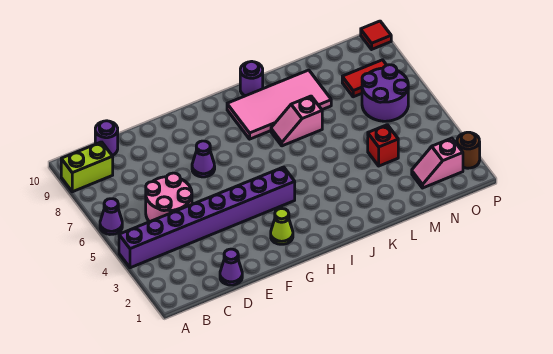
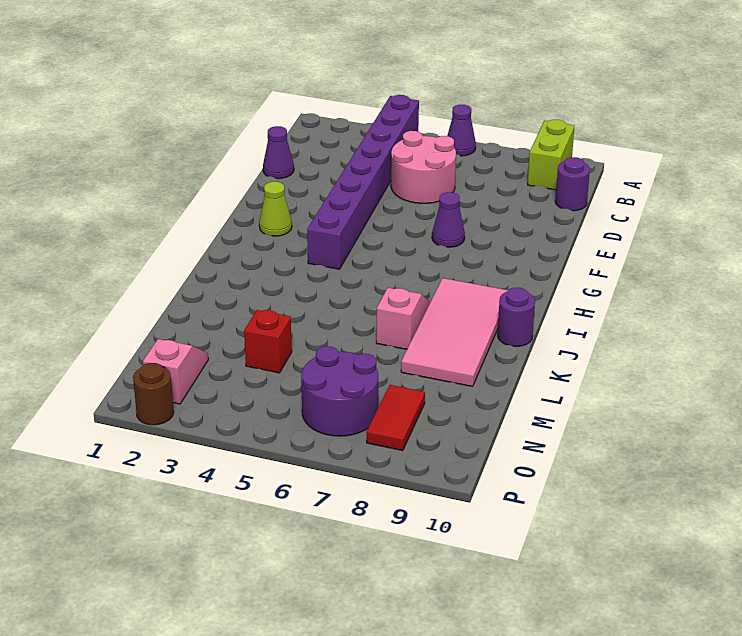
red tile P10 level 1 -> none

